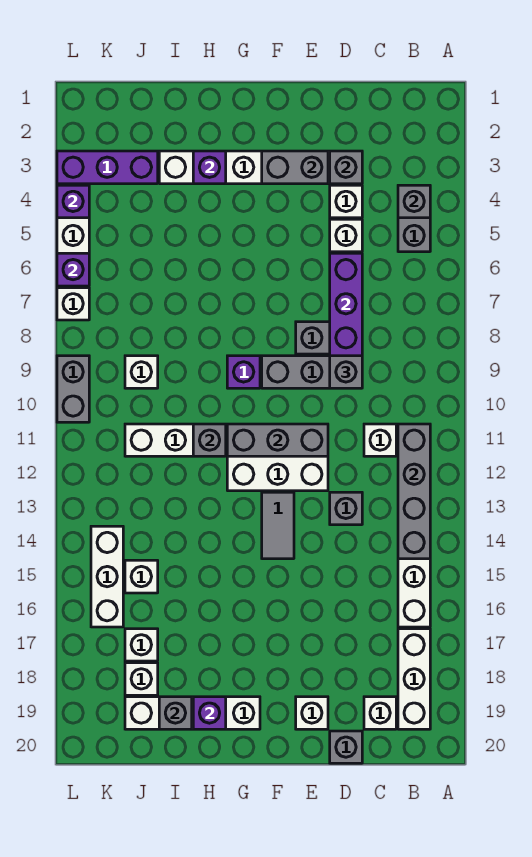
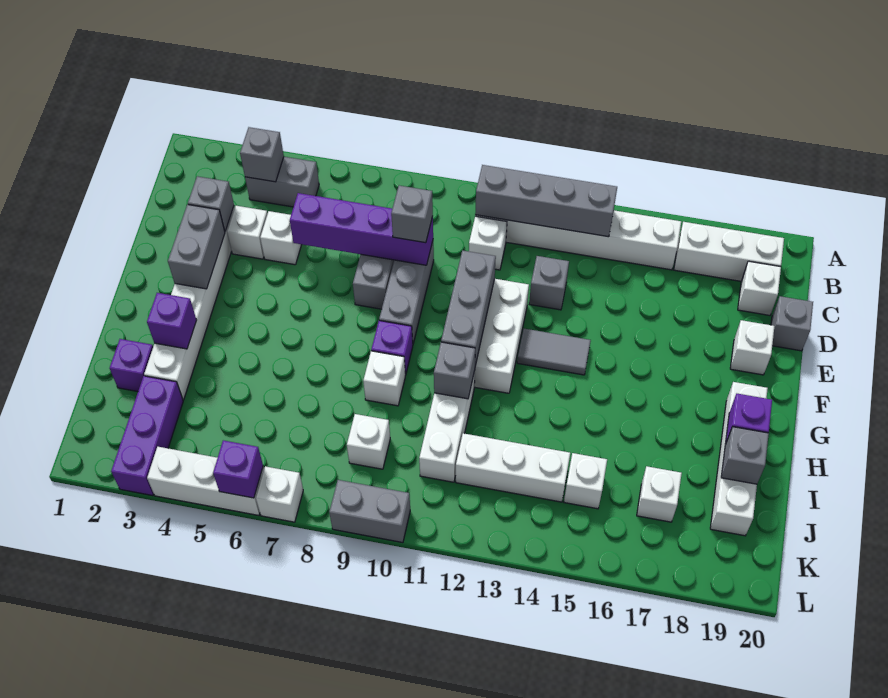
white brick J18 level 1 -> white brick H9 level 1
white brick K14:K16 level 1 -> white brick J12:J14 level 1
purple brick L4 level 2 -> purple brick I2 level 1

